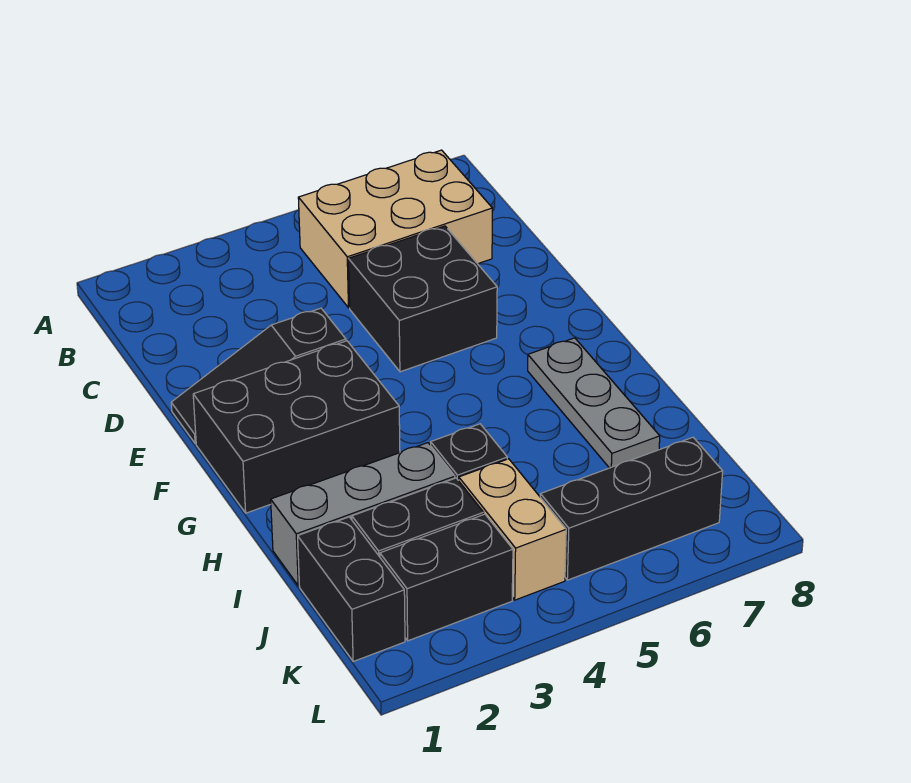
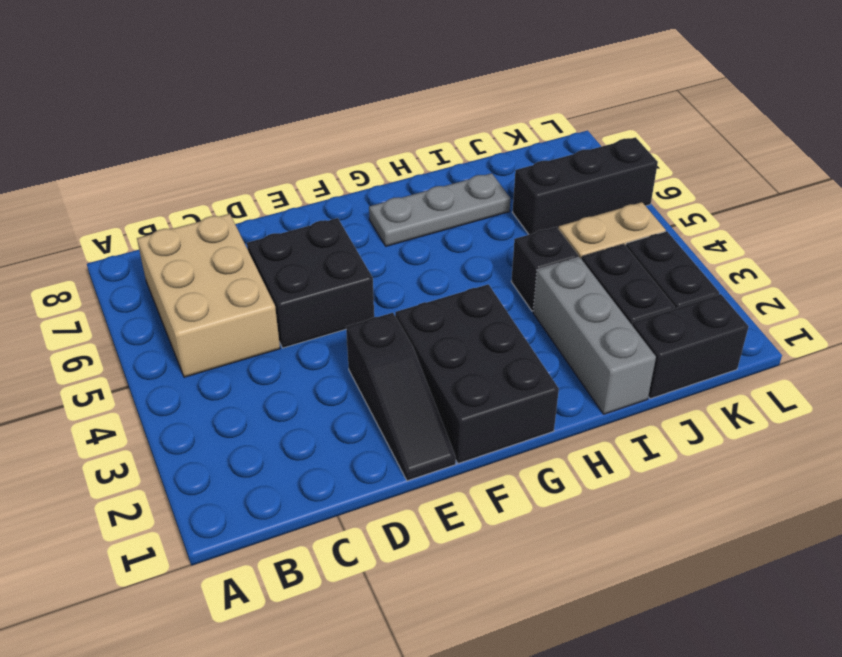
black brick K5:K7 level 1 -> black brick J6:L6 level 1

